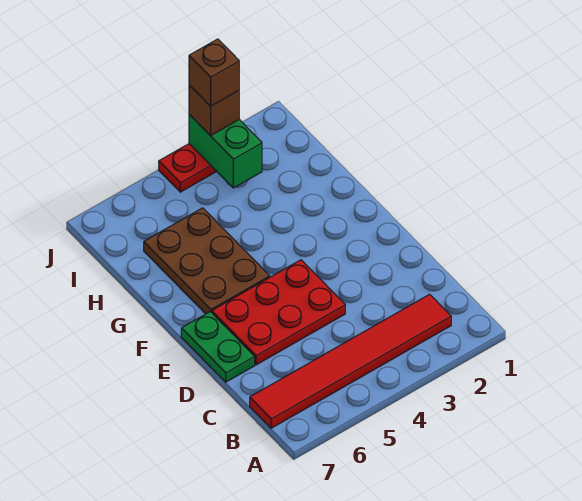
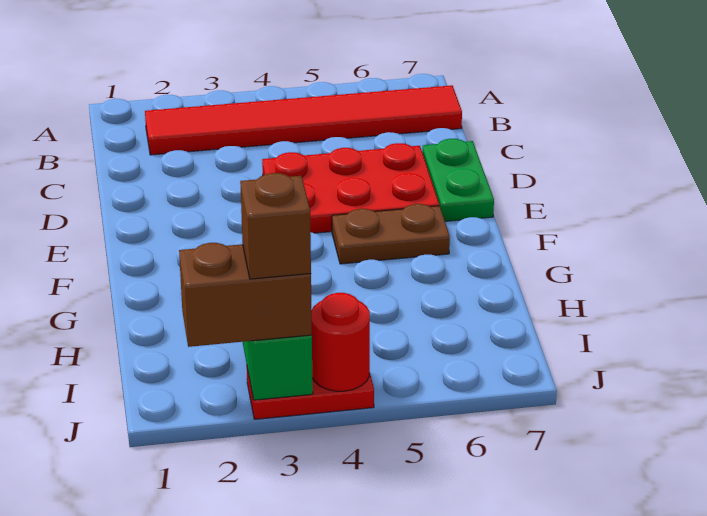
brown plate F5:H6 level 1 -> brown plate F5:F6 level 1
brown brick J3 level 3 -> brown brick J2:J3 level 3
none -> red round brick J4 level 2

